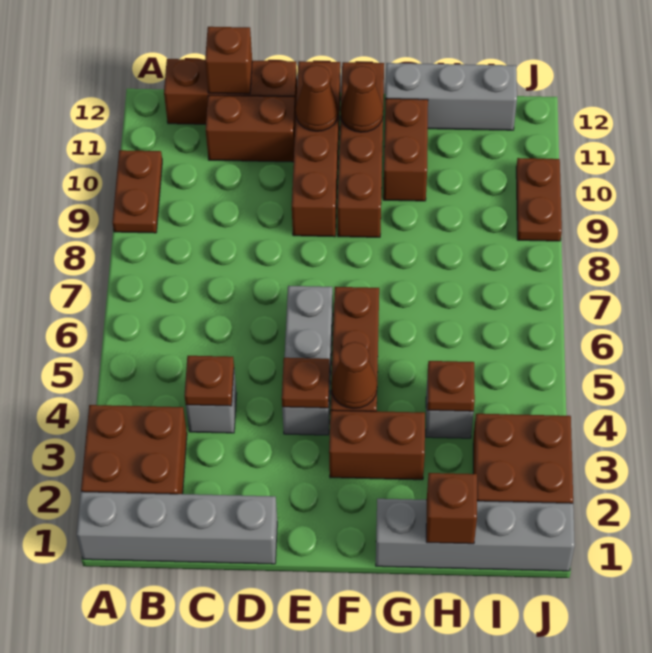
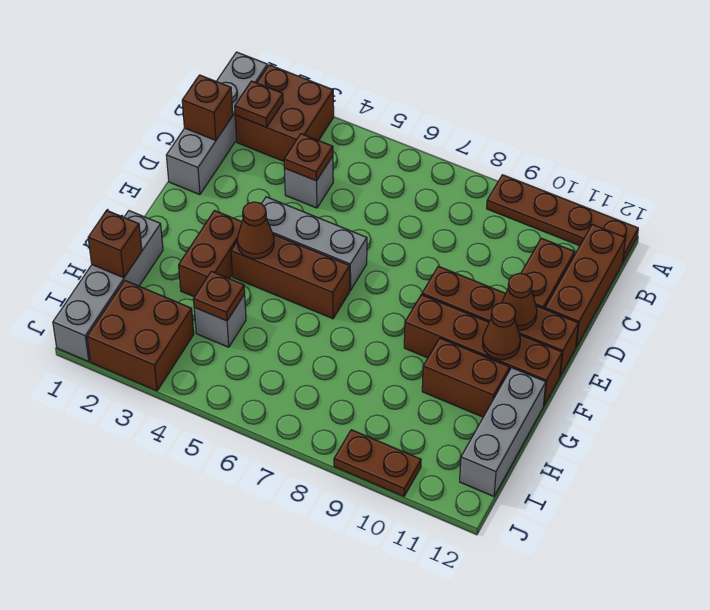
brown plate A9:A10 level 1 -> brown plate A9:A12 level 1
brown brick C12 level 2 -> brown brick C1 level 2
brown plate E4 level 2 -> brown plate B2 level 2

